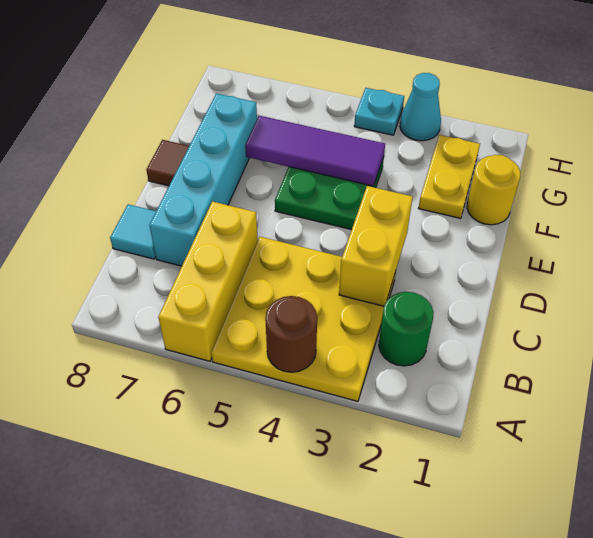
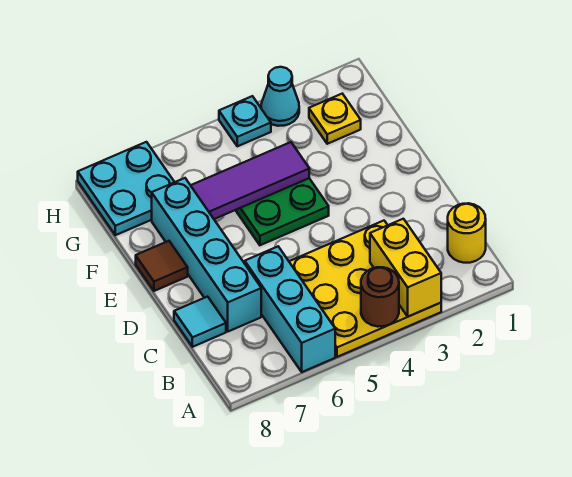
yellow brick A6:C6 level 1 -> cyan brick A6:C6 level 1
green round brick B2 level 1 -> none
yellow brick C3:D3 level 2 -> yellow brick A3:B3 level 2
yellow round brick F1 level 1 -> yellow round brick B1 level 1
yellow plate F2:G2 level 1 -> yellow plate G2 level 1
none -> cyan plate G7:H8 level 1

